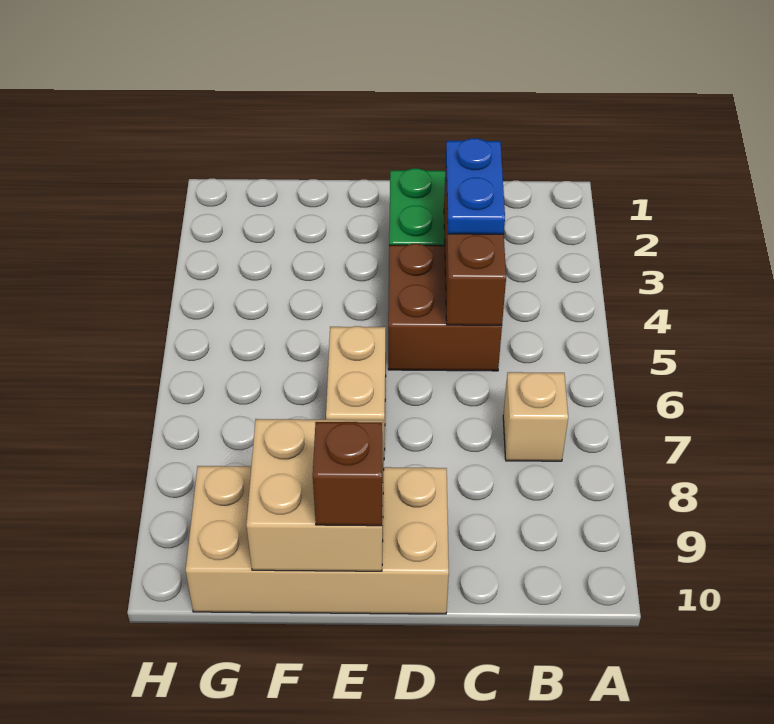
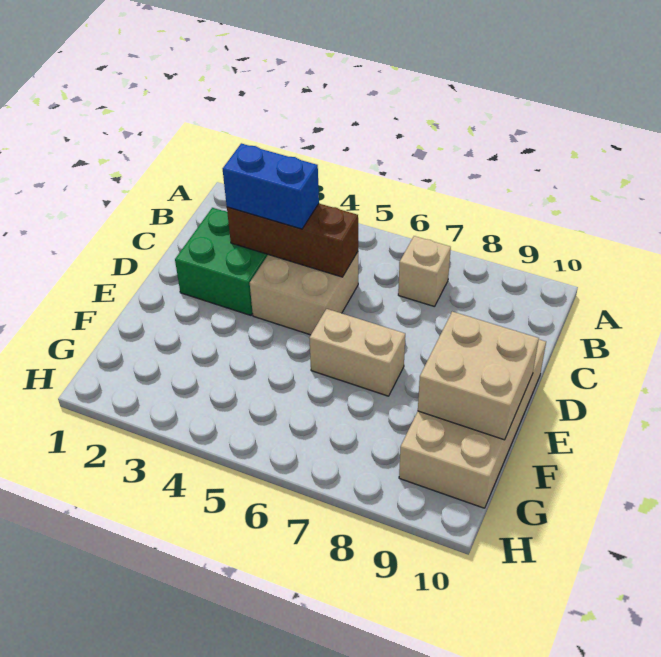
blue plate C3:C4 level 3 -> blue brick C3:C4 level 3
brown brick C4:D5 level 1 -> tan brick C4:D5 level 1
brown brick E10 level 3 -> none

